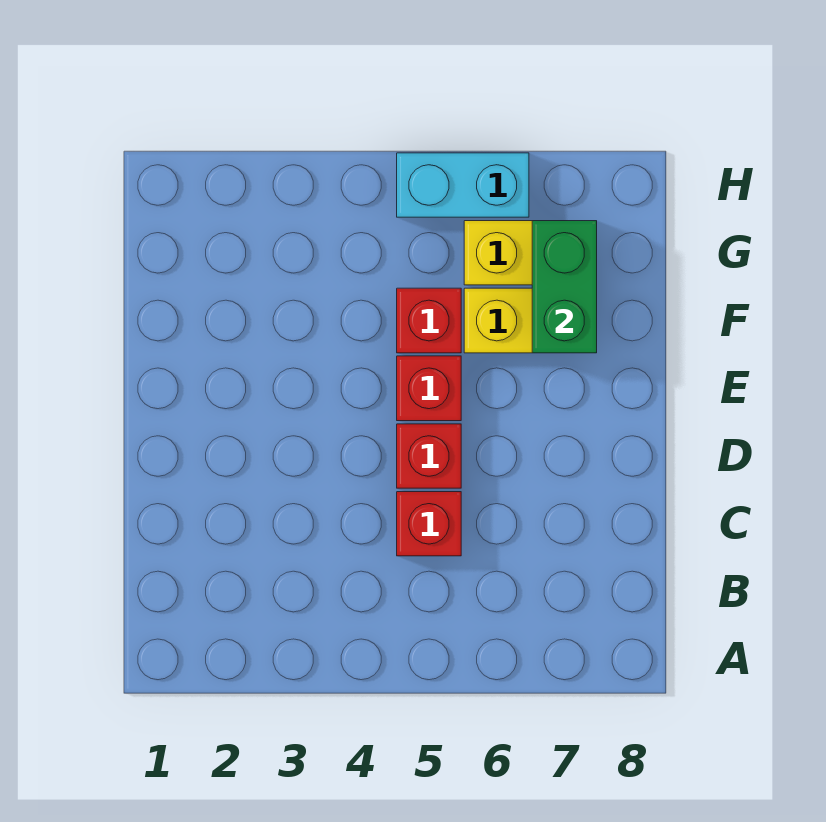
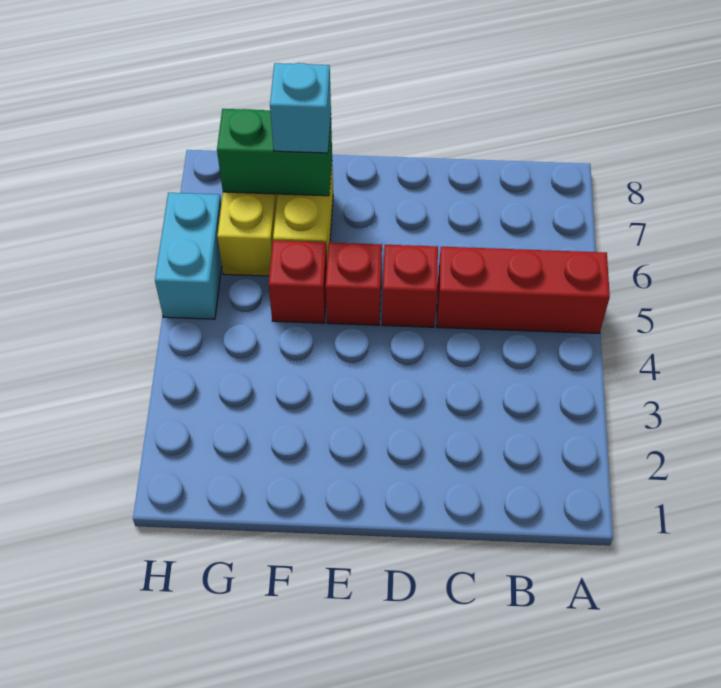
red brick C5 level 1 -> red brick A5:C5 level 1
none -> cyan brick F7 level 3

